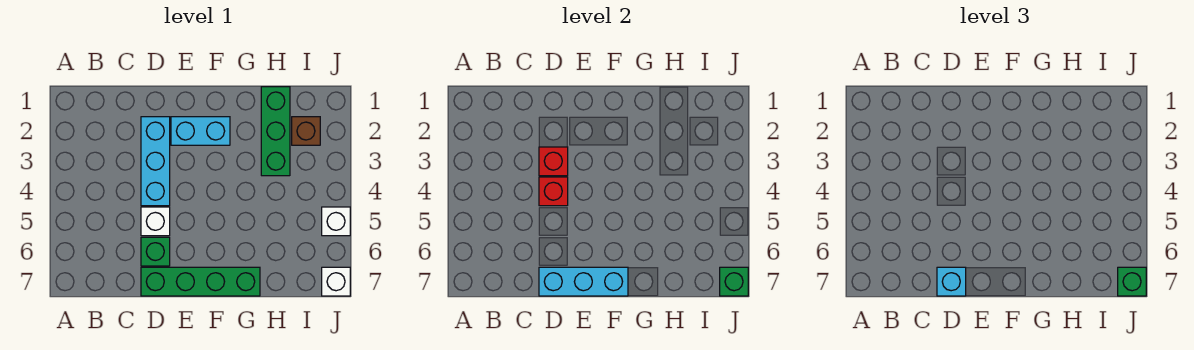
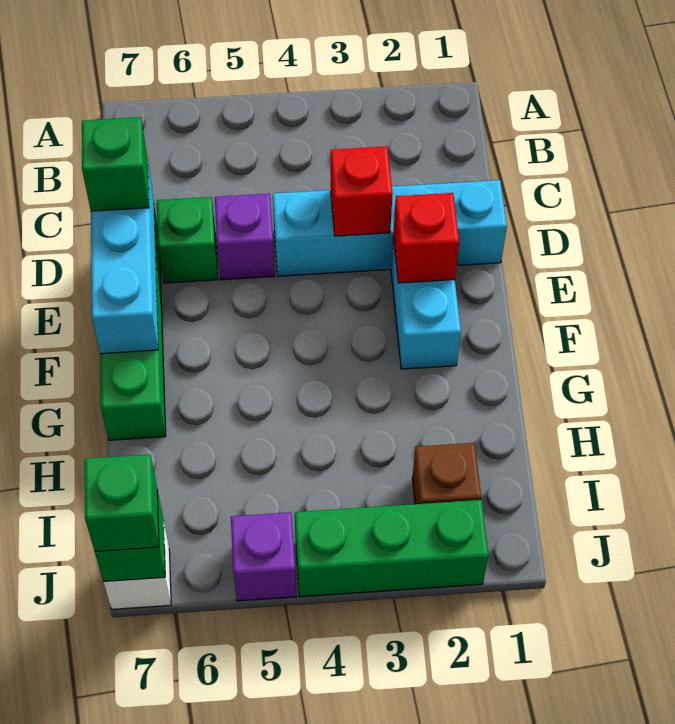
cyan brick D2:D4 level 1 -> cyan brick D1:D4 level 1
red brick D4 level 2 -> red brick E2 level 2
white brick D5 level 1 -> purple brick D5 level 1
cyan brick D7 level 3 -> green brick D7 level 3
green brick H1:H3 level 1 -> green brick J2:J4 level 1
white brick J5 level 1 -> purple brick J5 level 1

